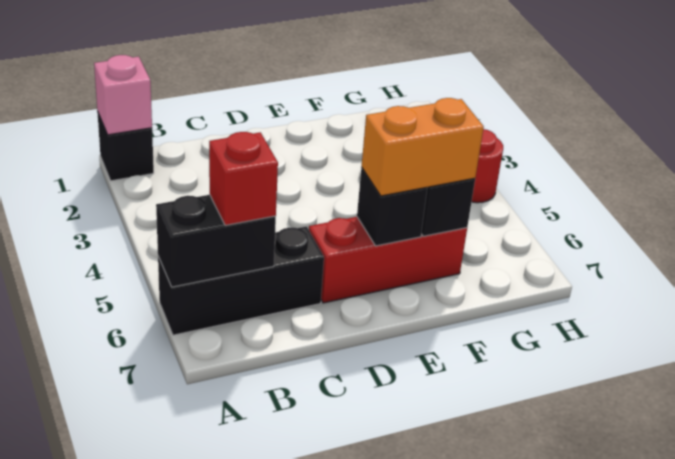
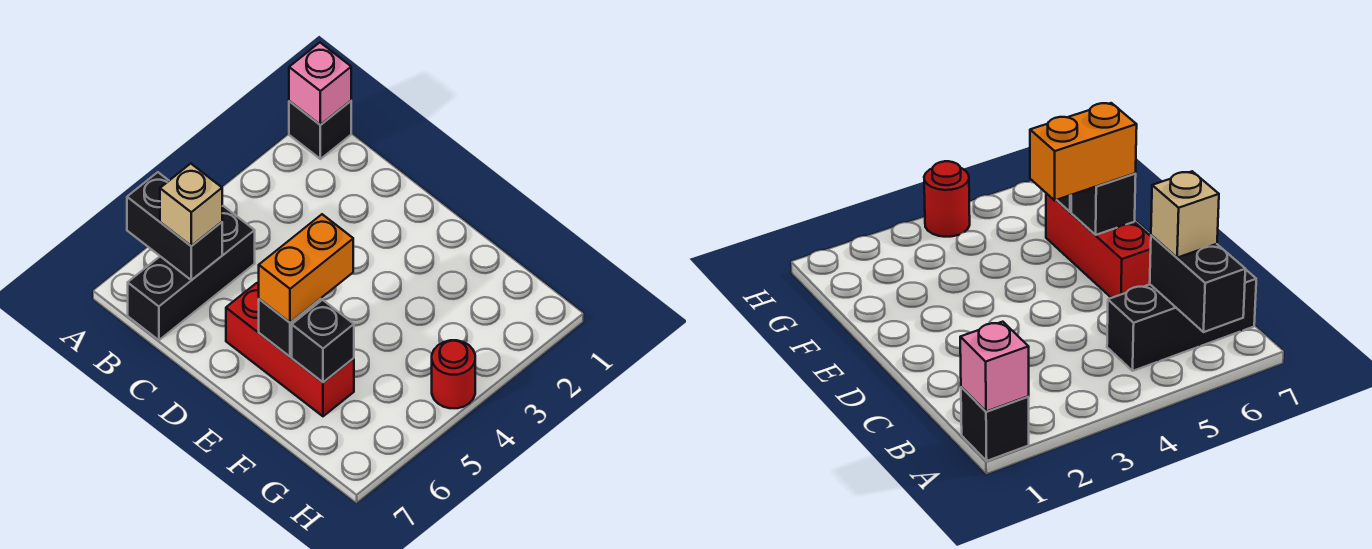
black brick A6:C6 level 1 -> black brick B5:B7 level 1
red brick B6 level 3 -> tan brick B6 level 3
orange brick E6:F6 level 3 -> orange brick E5:E6 level 3

